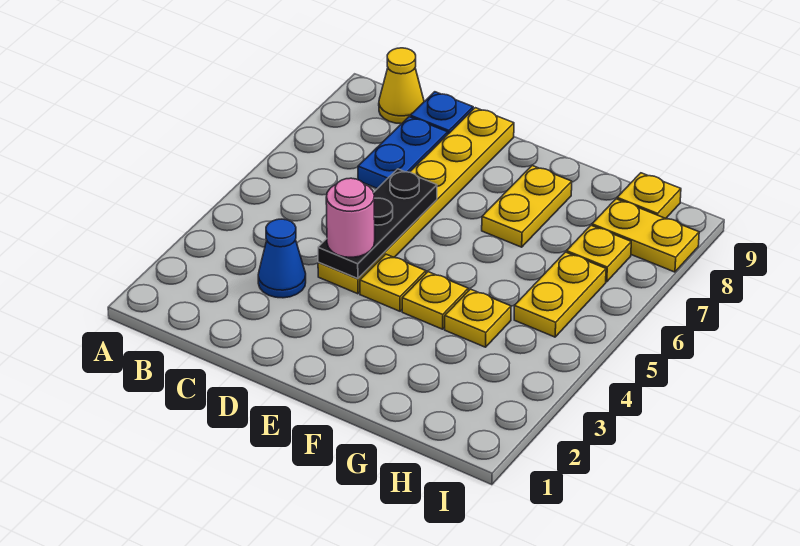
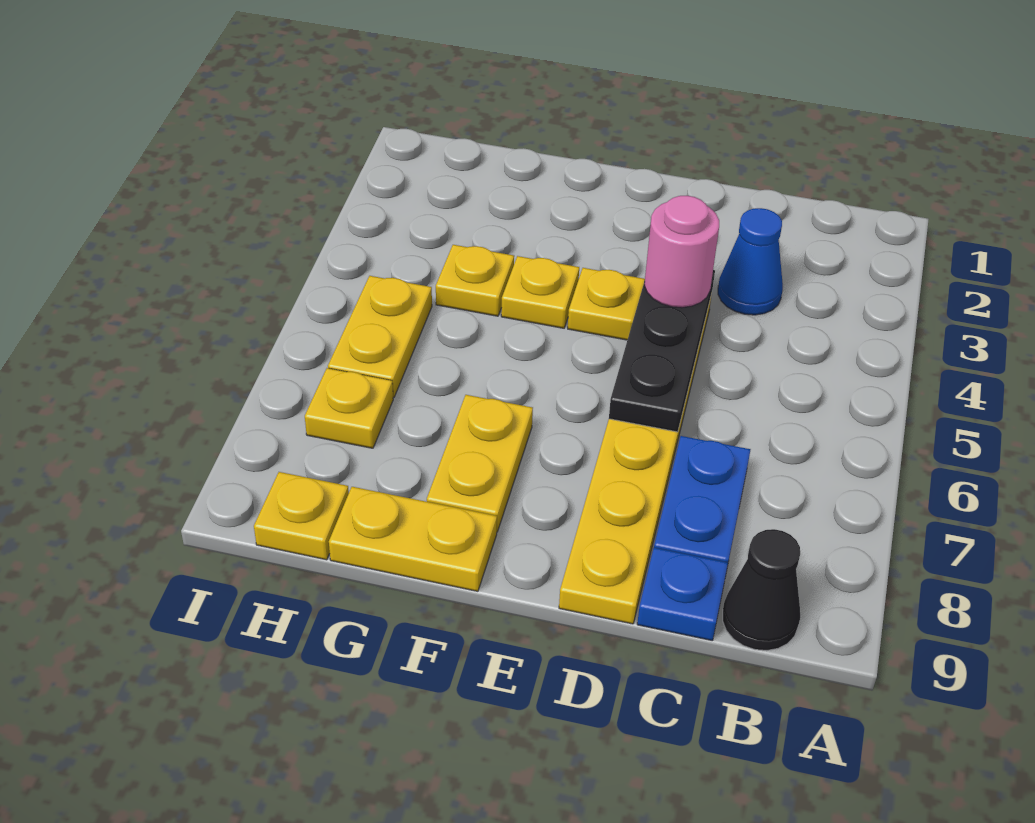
yellow cone B9 level 1 -> black cone B9 level 1
yellow plate H8:I8 level 1 -> yellow plate F9:G9 level 1

